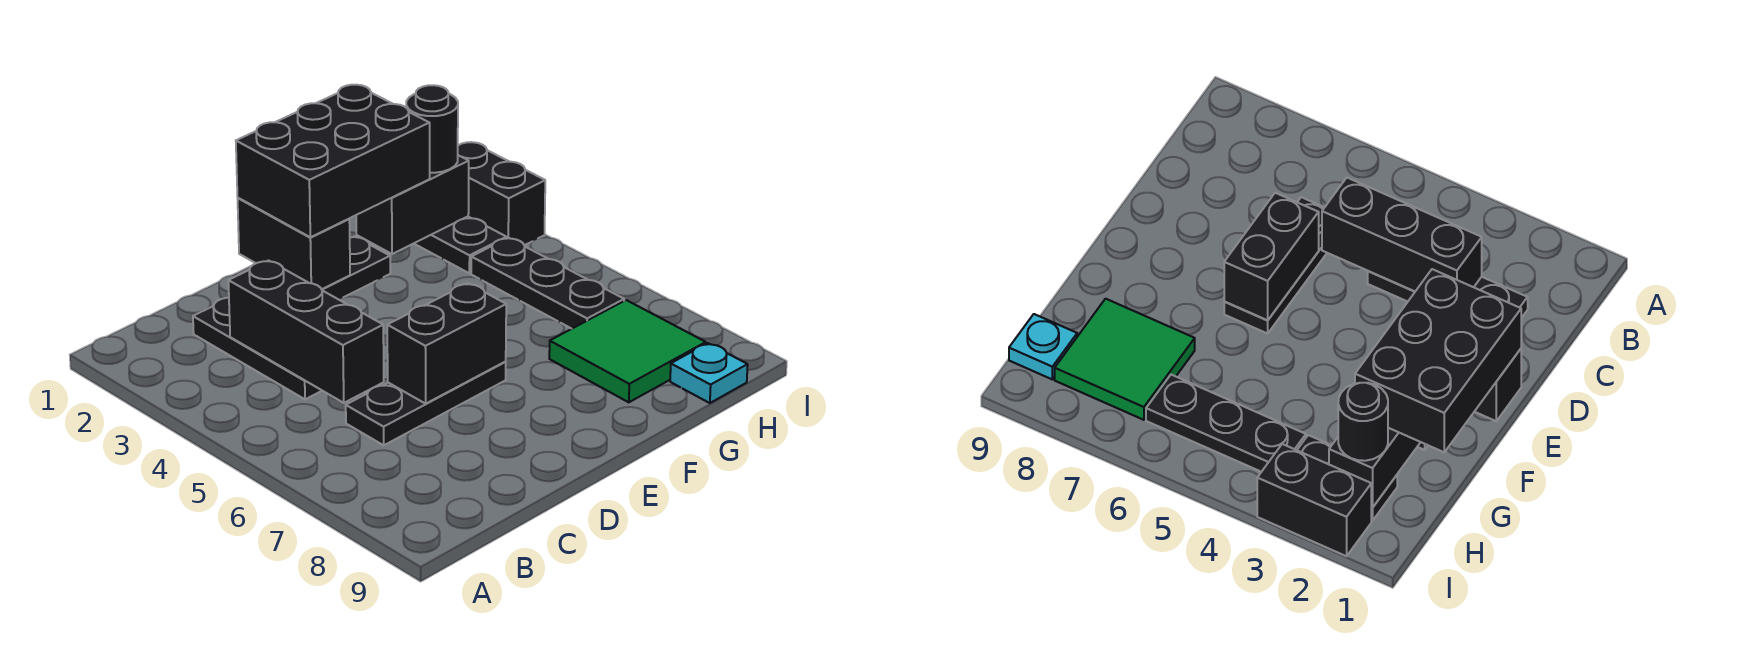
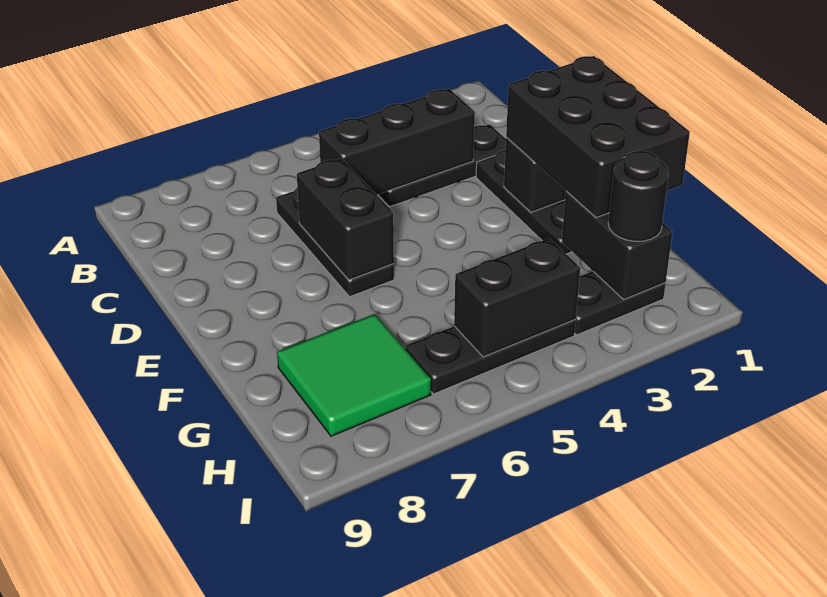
cyan plate H9 level 1 -> none
black brick I2:I3 level 1 -> black brick H4:H5 level 2

